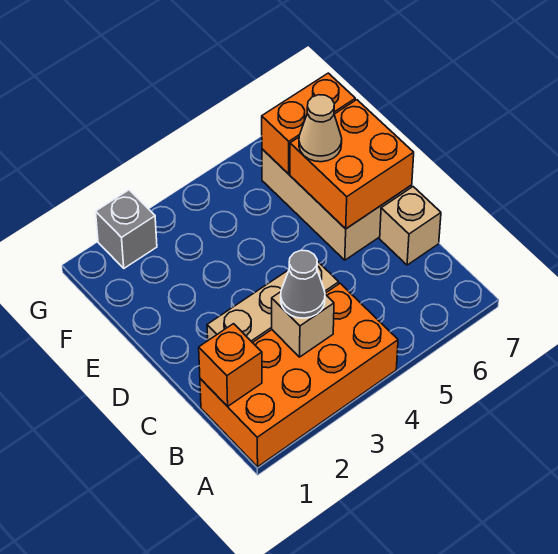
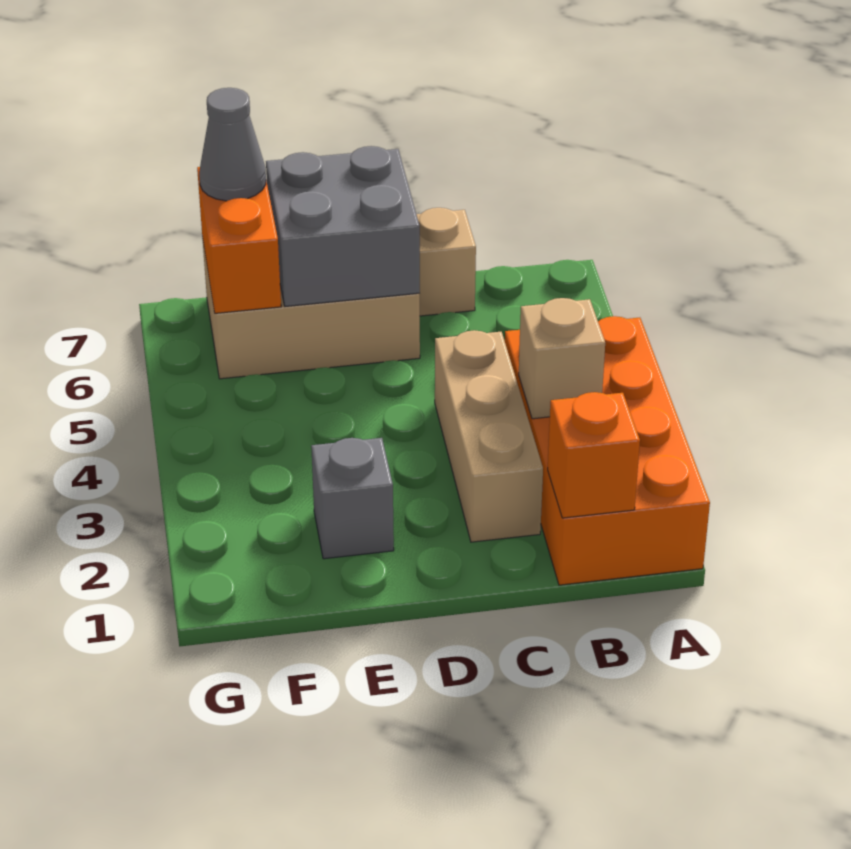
grey cone B3 level 3 -> grey cone F7 level 3
orange brick D6:E7 level 2 -> grey brick D6:E7 level 2
tan cone E6 level 3 -> none
grey brick G2 level 1 -> grey brick E2 level 1

